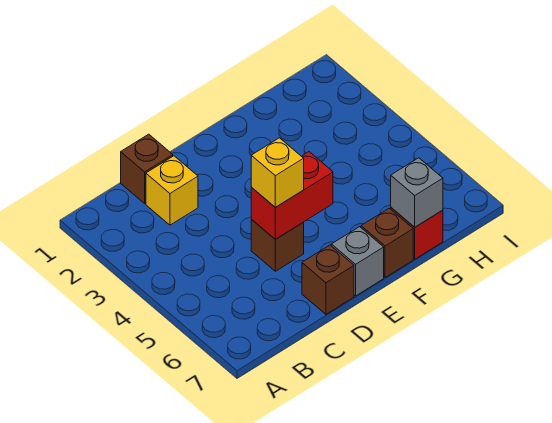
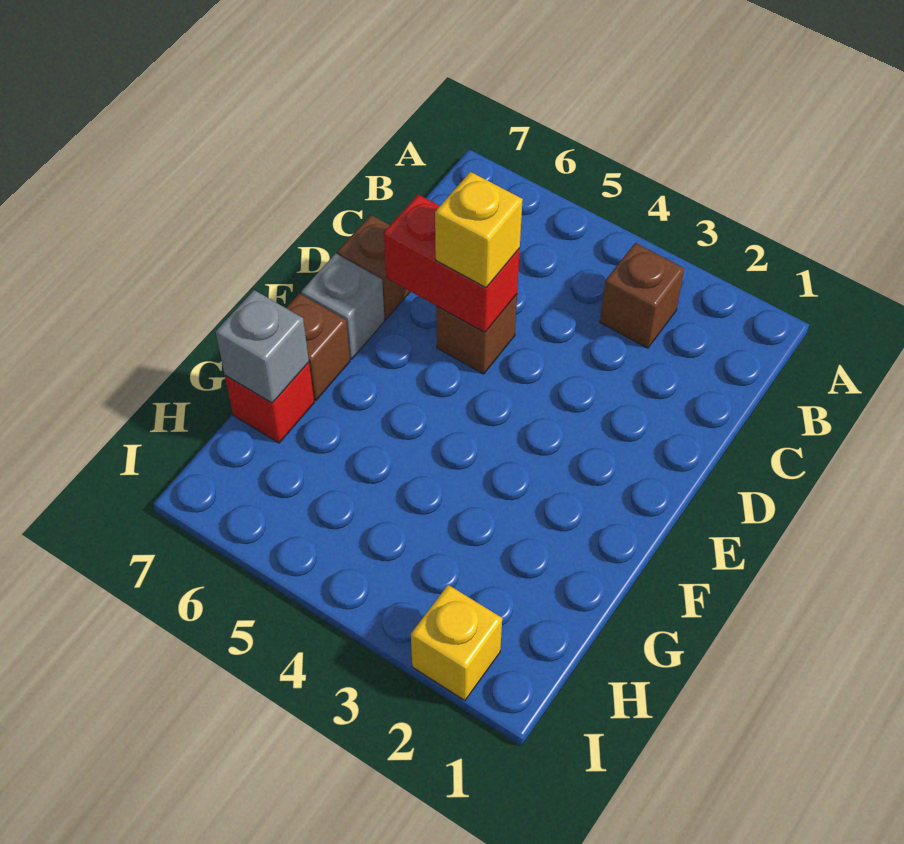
brown brick C1 level 1 -> brown brick B3 level 1
yellow brick C2 level 1 -> yellow brick I2 level 1
red brick D5:E5 level 2 -> red brick D5:D6 level 2

